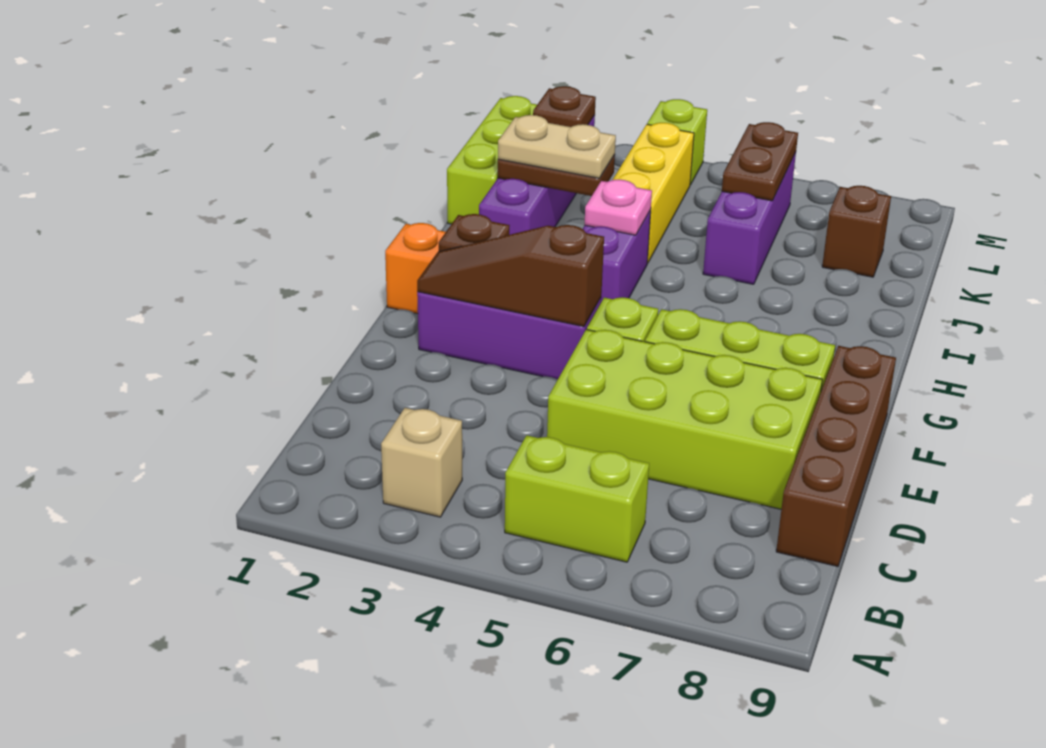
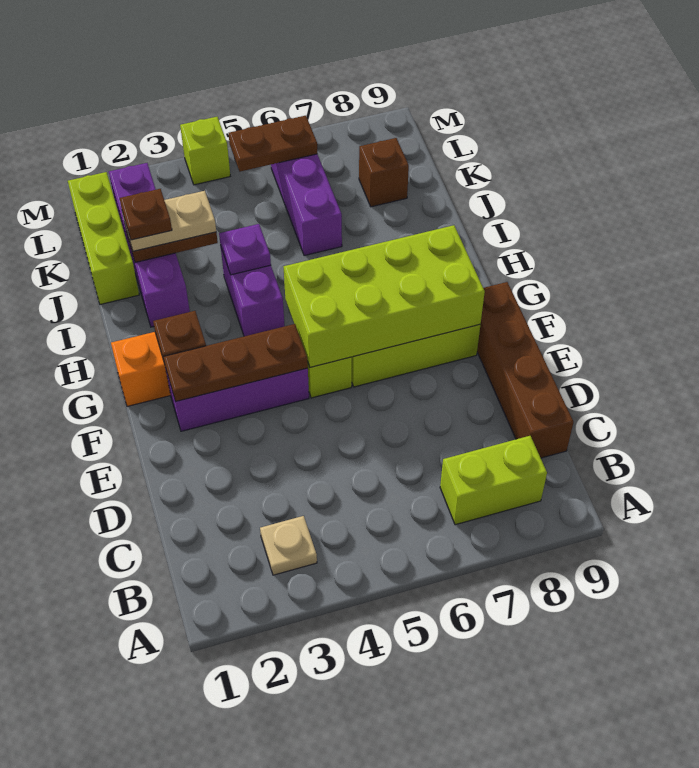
tan brick B3 level 1 -> tan plate B3 level 1
lime brick B5:B6 level 1 -> lime brick B7:B8 level 1
lime brick D5:E8 level 1 -> lime brick F5:G8 level 2
brown slope F2:F4 level 2 top 4 -> brown plate F2:F4 level 2
pink plate I4 level 2 -> purple plate I4 level 2
yellow brick J4:L4 level 1 -> none
brown plate K6:L6 level 2 -> brown plate L5:L6 level 2
brown plate L2 level 2 -> brown plate J2 level 4

